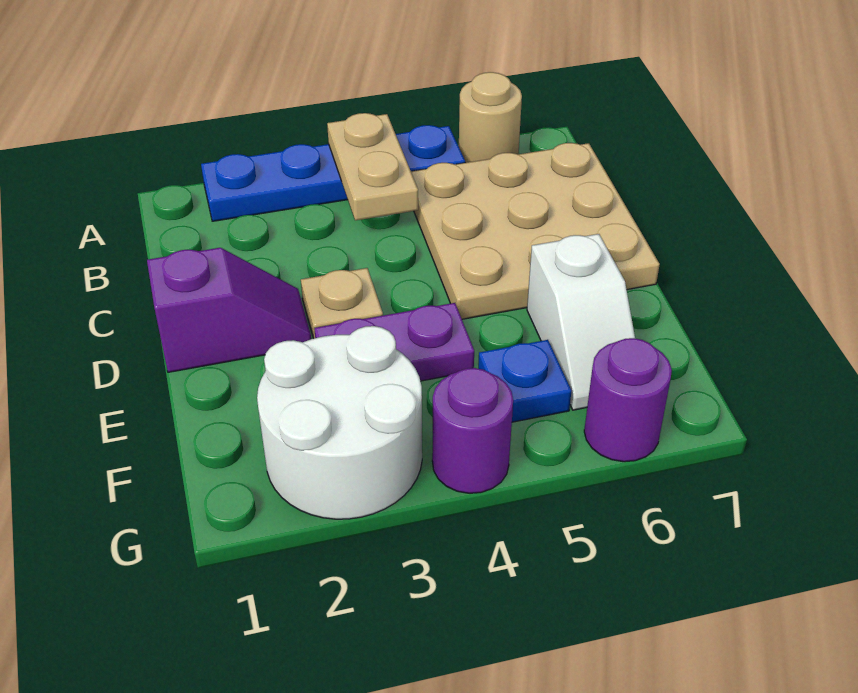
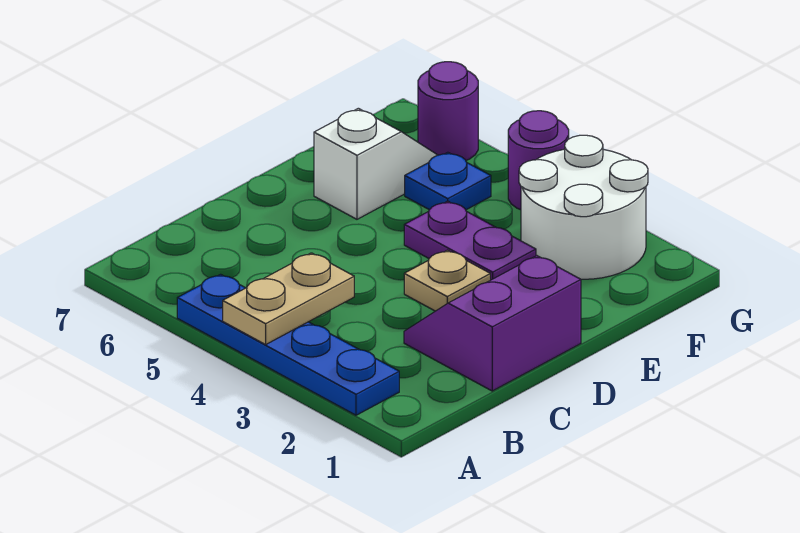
tan round brick A6 level 1 -> none
tan plate B5:D7 level 1 -> none
purple slope D1:D2 level 1 top 1 -> purple slope C1:D2 level 1 top 1

